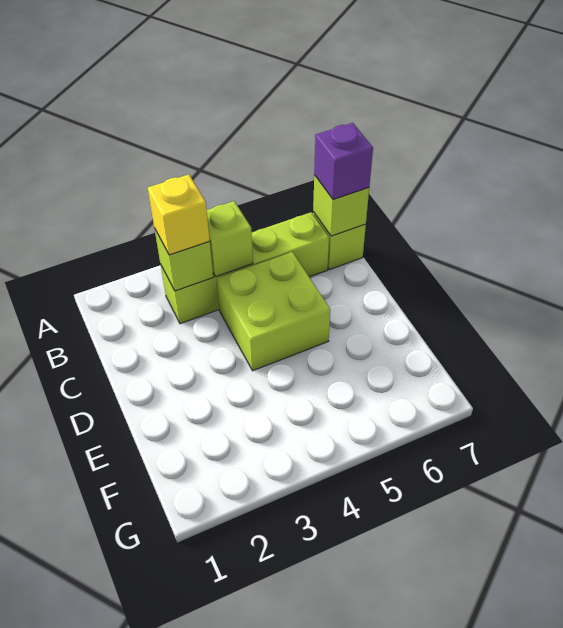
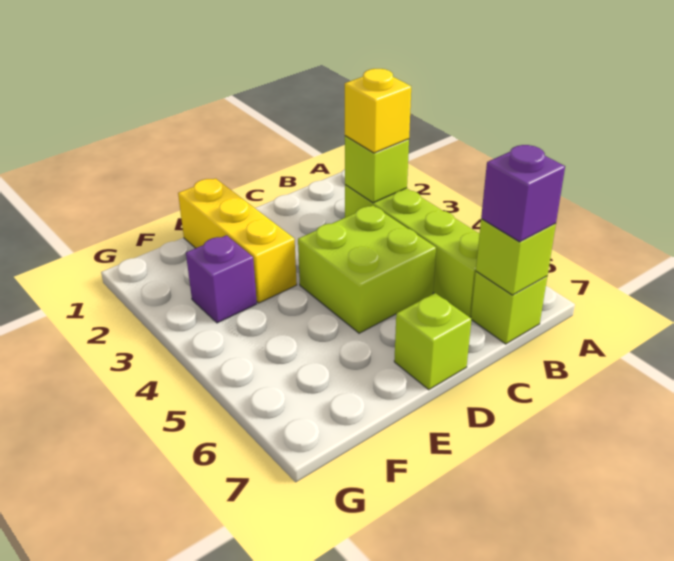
lime brick B4 level 2 -> lime brick D7 level 1
none -> yellow brick E1:E3 level 1
none -> purple brick F3 level 1

